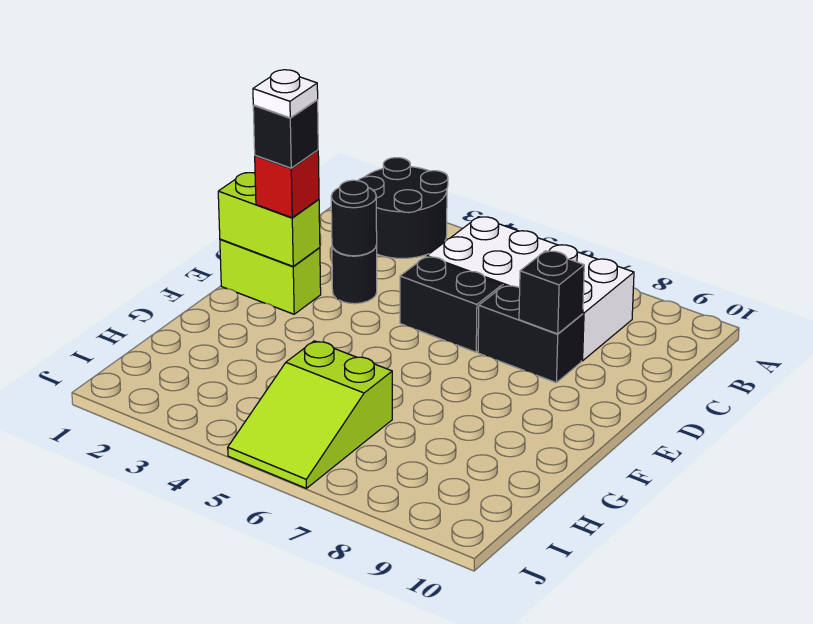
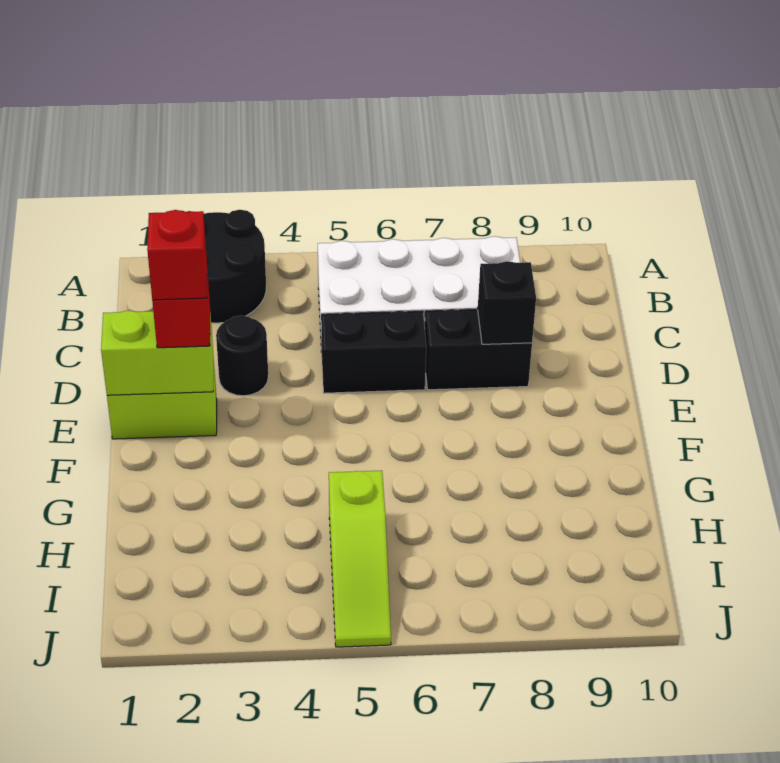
black round brick D3 level 2 -> none
black brick E2 level 4 -> red brick E2 level 4
white plate E2 level 5 -> none
lime slope H5:J6 level 1 top H -> lime slope H5:J5 level 1 top H

